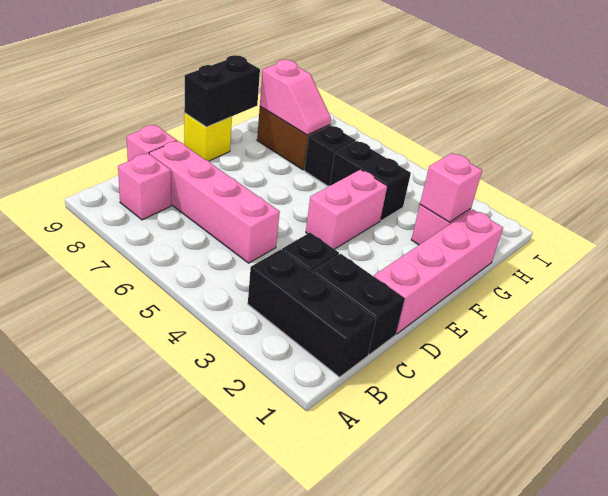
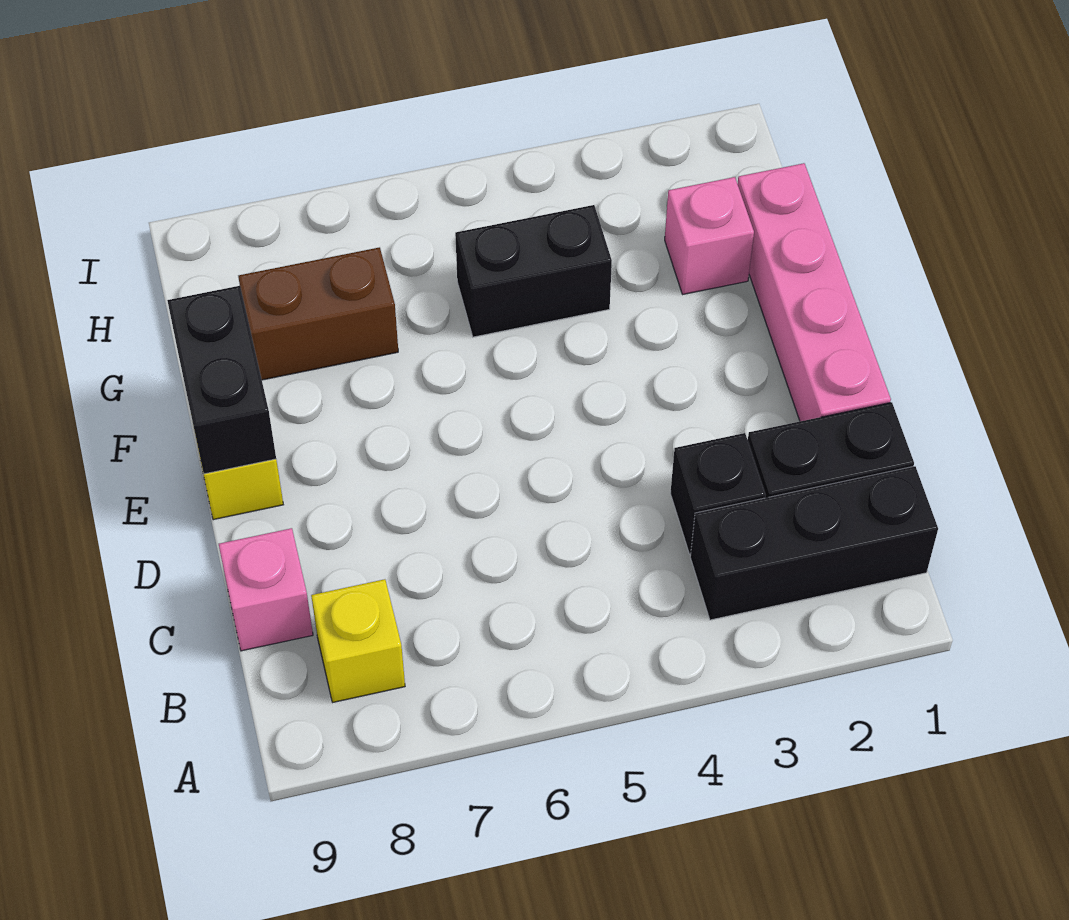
pink brick B8 level 1 -> yellow brick B8 level 1
pink brick C5:C8 level 1 -> none
pink brick E4:F4 level 1 -> none
pink brick G2 level 2 -> none
black brick G6 level 1 -> none
pink slope G7:G8 level 2 top 8 -> none

